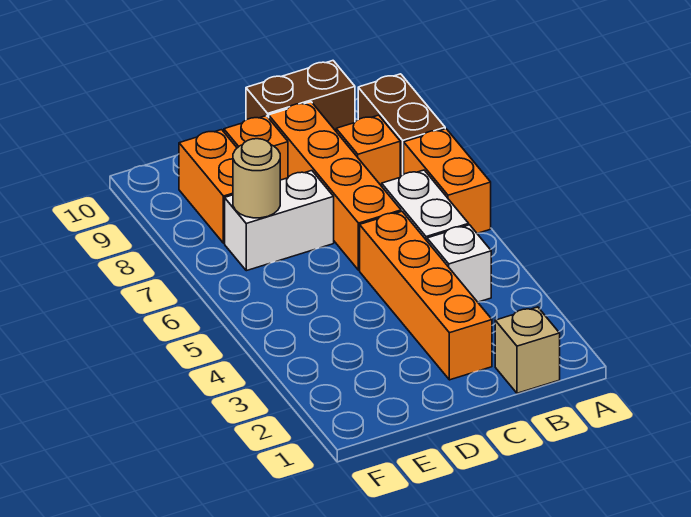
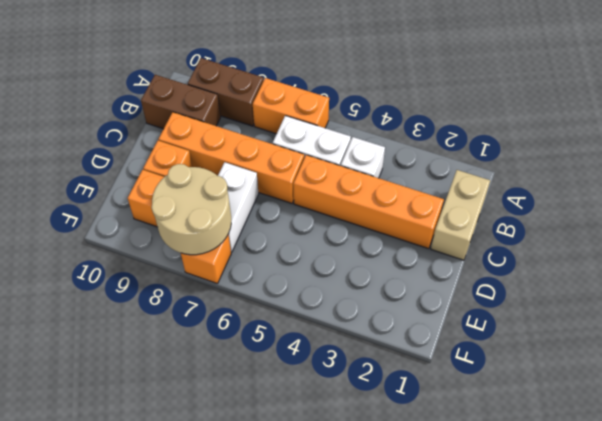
tan brick B1 level 1 -> tan brick B1:C1 level 1
orange brick B8 level 1 -> orange brick F7 level 1
brown brick B10:C10 level 1 -> brown brick B9:B10 level 1
tan round brick E7 level 2 -> tan round brick E7:F8 level 2

